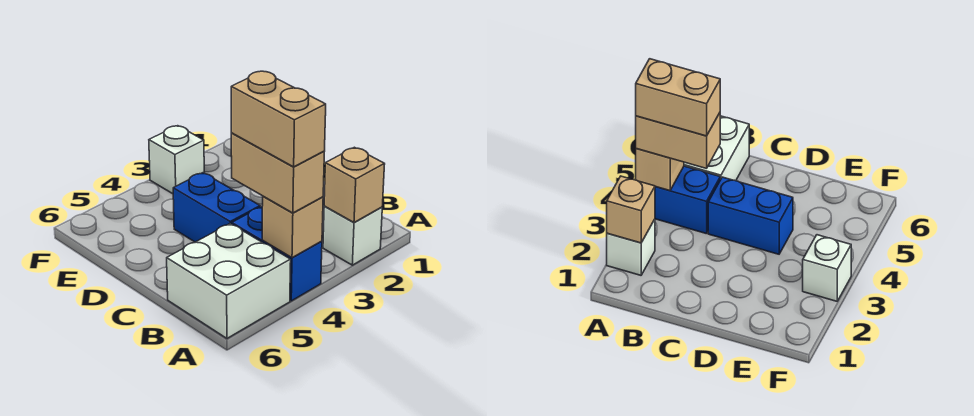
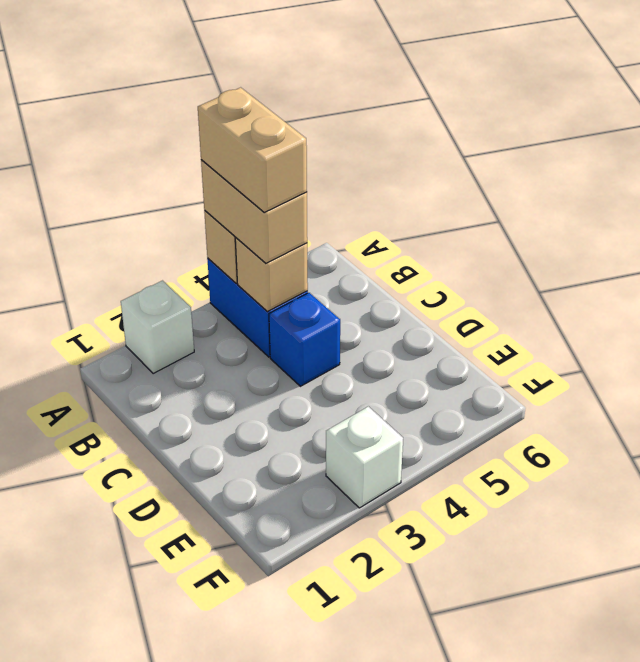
tan brick A2 level 2 -> tan brick B4 level 2
white brick A5:B6 level 1 -> none
blue brick C4:D4 level 1 -> blue brick C4 level 1

